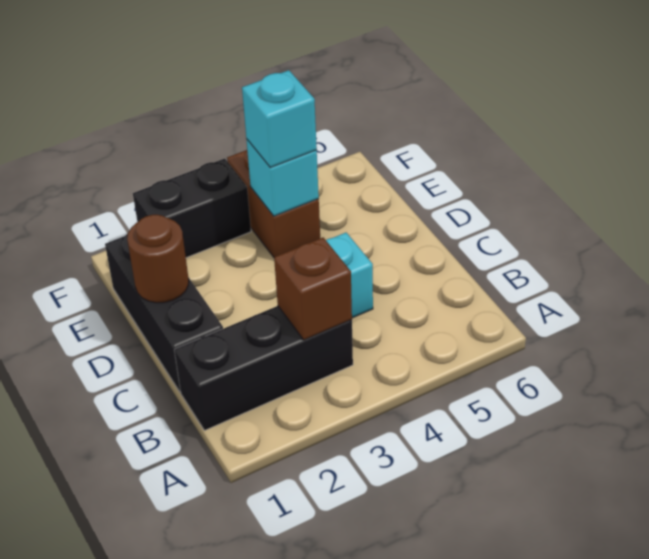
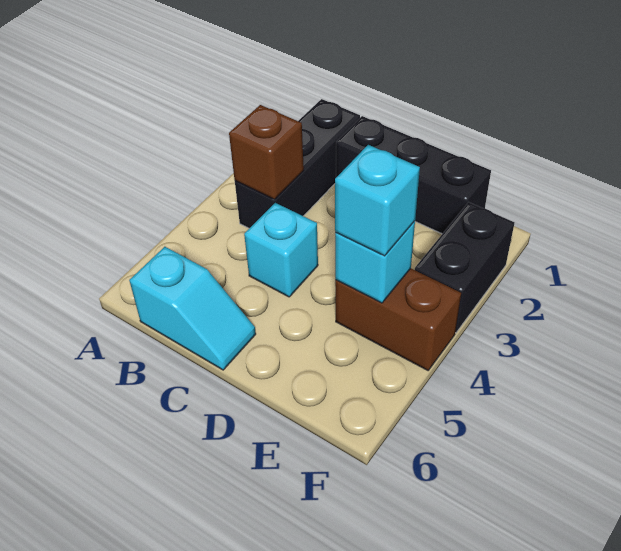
none -> cyan slope B6:C6 level 1 top B
brown round brick D1 level 2 -> none

